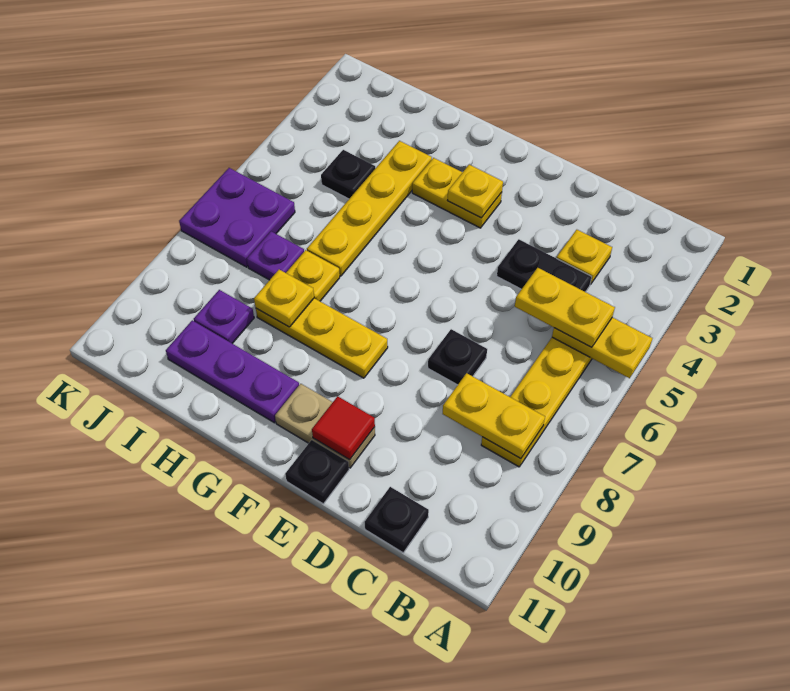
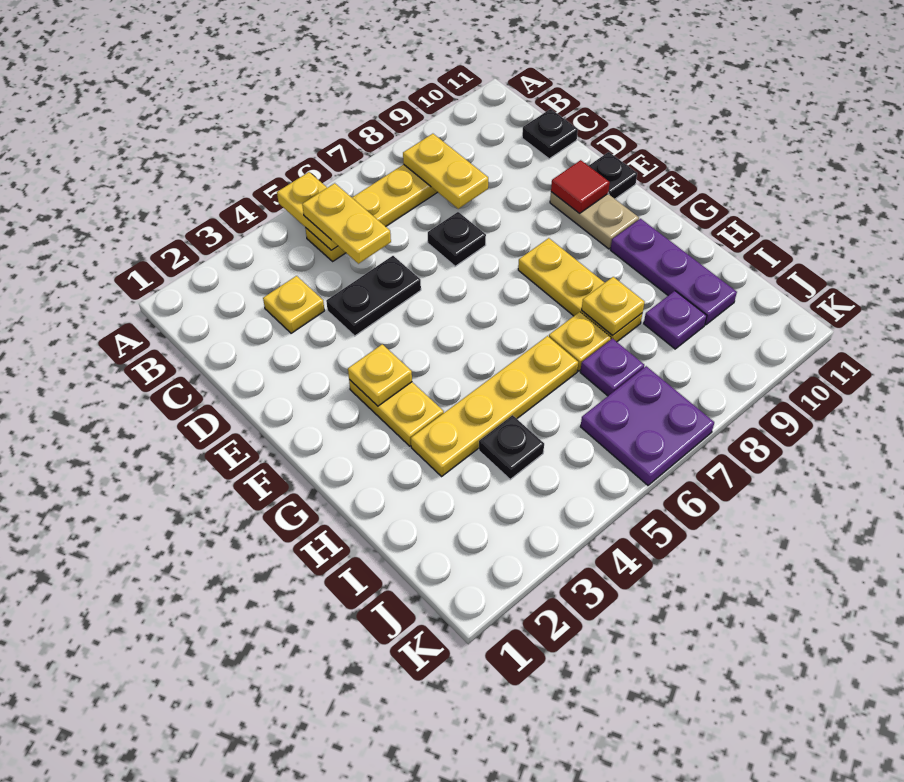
black plate C4:D4 level 1 -> black plate D4:D5 level 1

